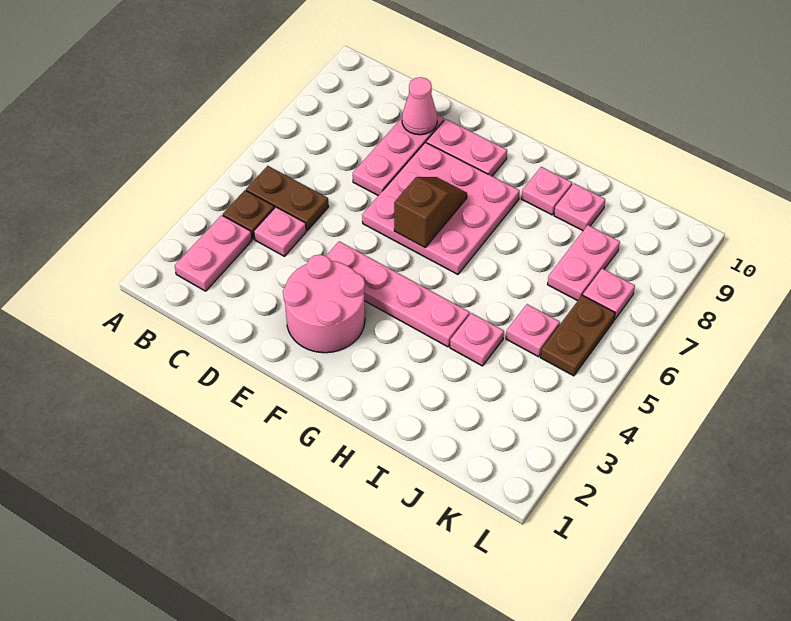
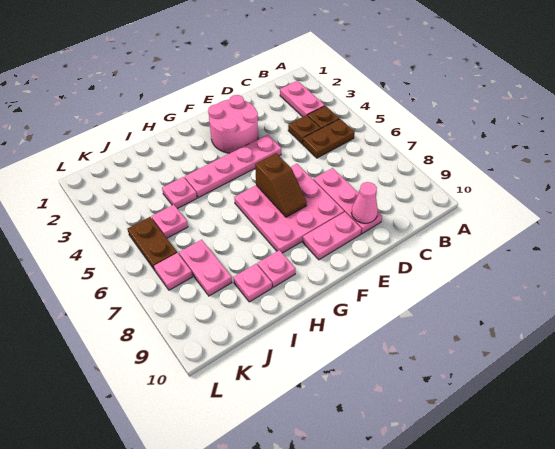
pink plate C4 level 1 -> brown plate C4 level 1

